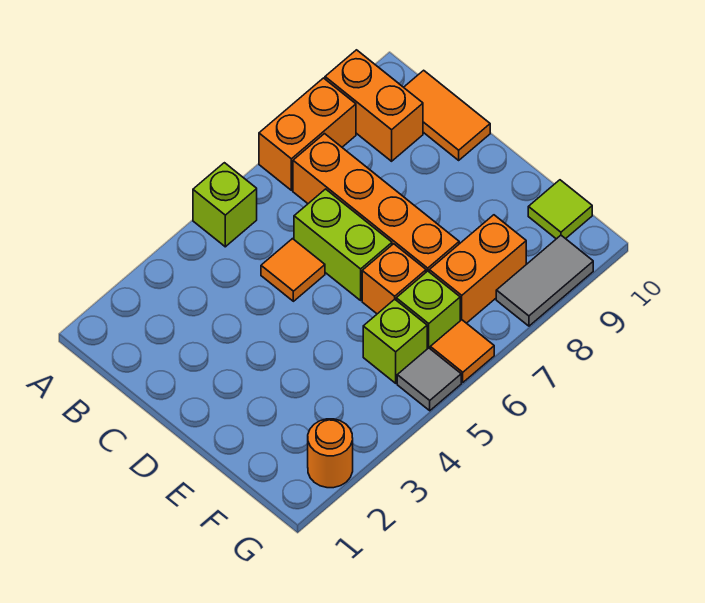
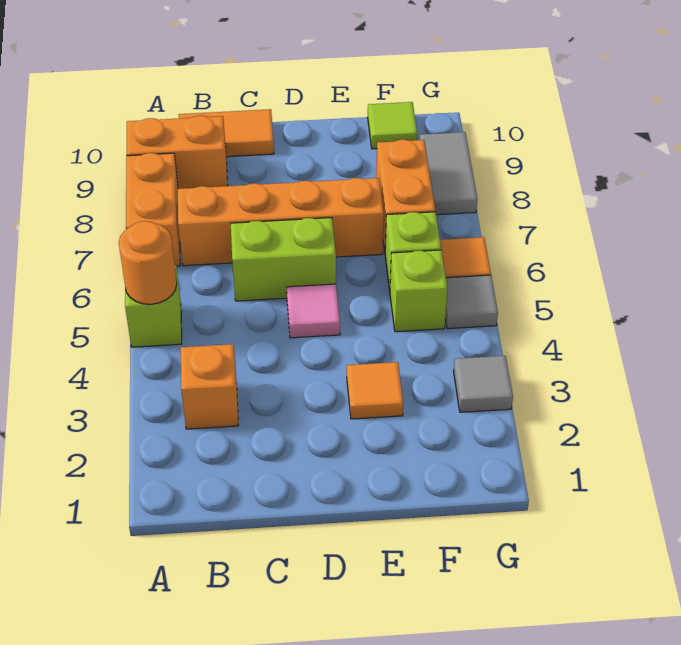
orange tile C5 level 1 -> orange tile E3 level 1
none -> pink tile D5 level 1
orange brick E6 level 1 -> orange brick B3 level 1
orange round brick G2 level 1 -> orange round brick A5 level 2
none -> grey tile G3 level 1

